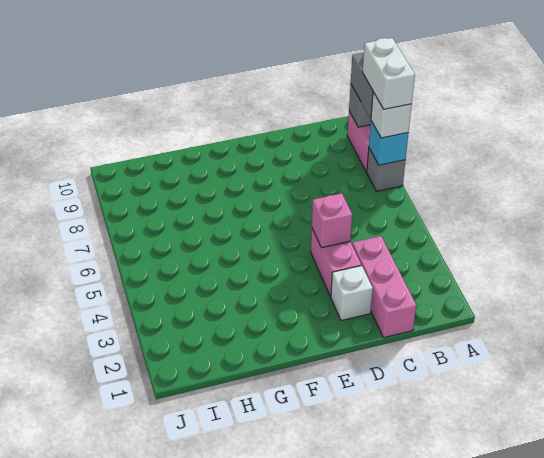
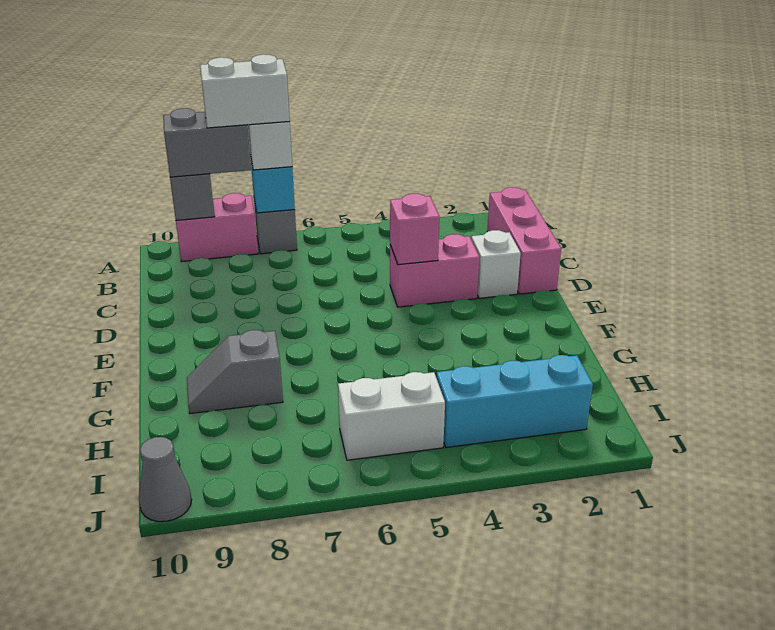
pink brick C1:C3 level 1 -> pink brick B1:D1 level 1
none -> grey slope G8:G9 level 1 top 8
none -> cyan brick I2:I4 level 1
none -> white brick I5:I6 level 1
none -> grey cone J10 level 1

